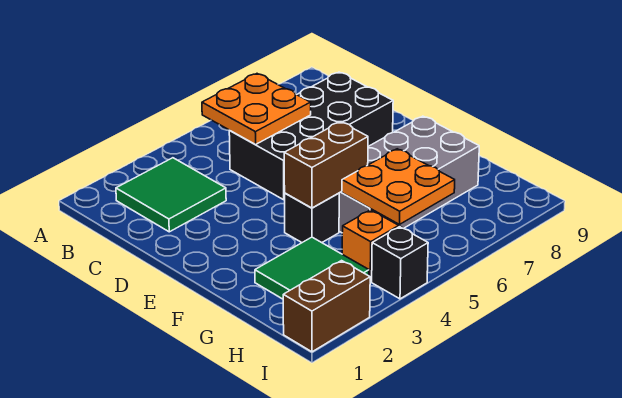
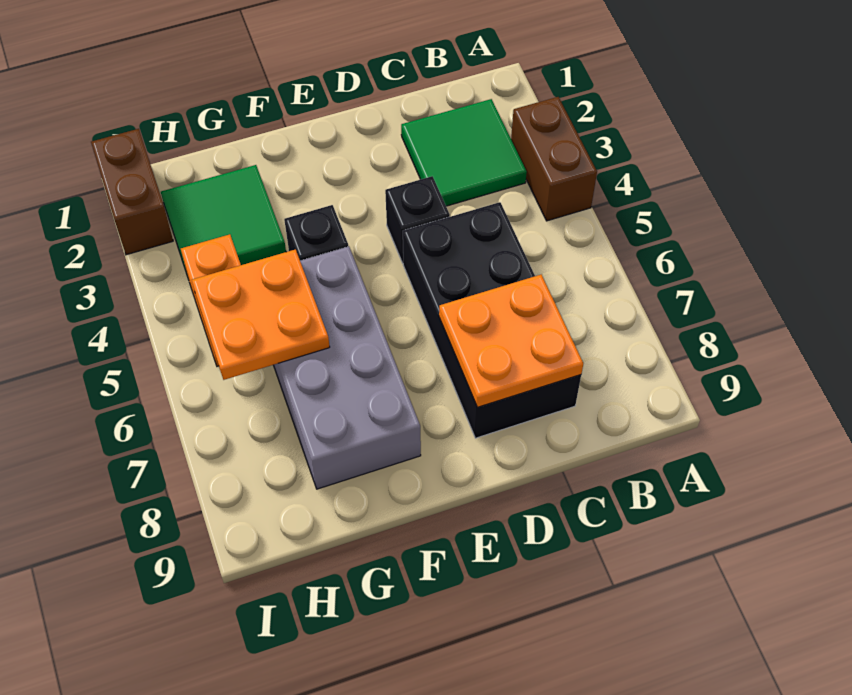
orange plate B5:C6 level 2 -> orange plate C7:D8 level 2
brown brick F4:F5 level 2 -> brown brick A3:A4 level 1
black brick I4 level 1 -> black brick D4 level 1

